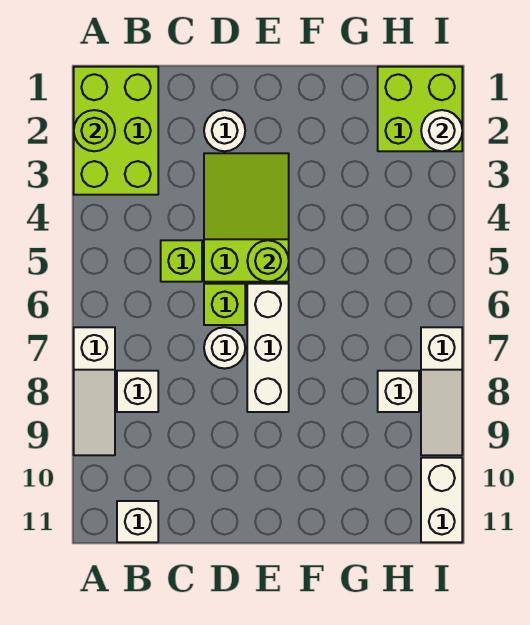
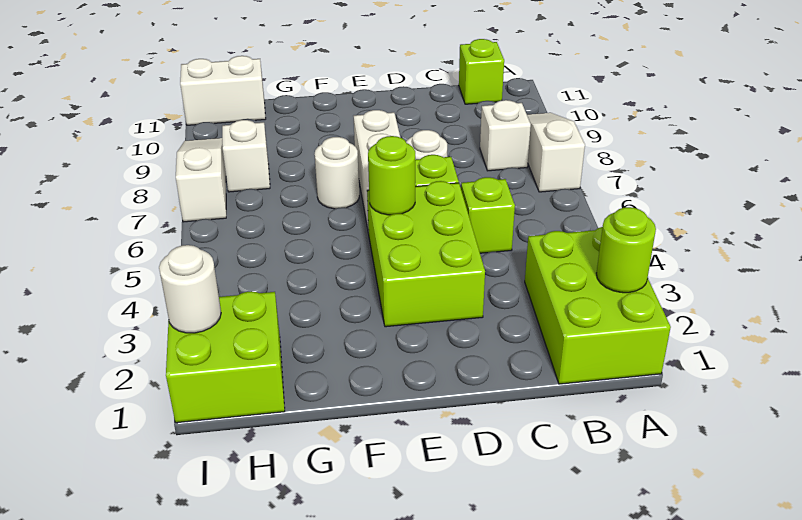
white brick B11 level 1 -> lime brick B11 level 1
white round brick D2 level 1 -> white round brick F7 level 1
lime slope D3:E5 level 1 top 5 -> lime brick D3:E5 level 1
white brick I10:I11 level 1 -> white brick H11:I11 level 1

